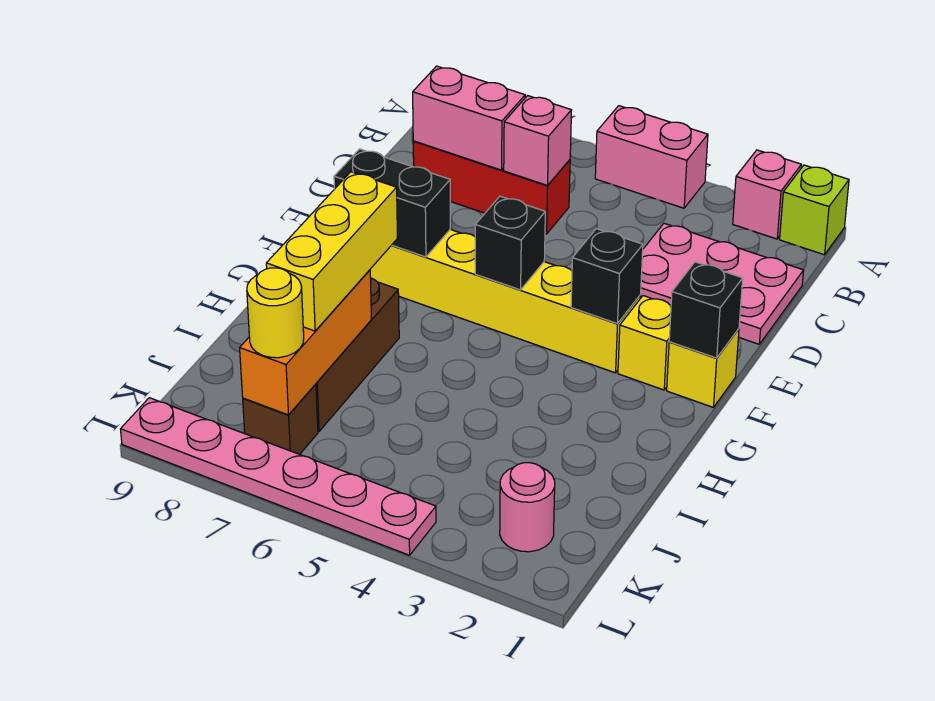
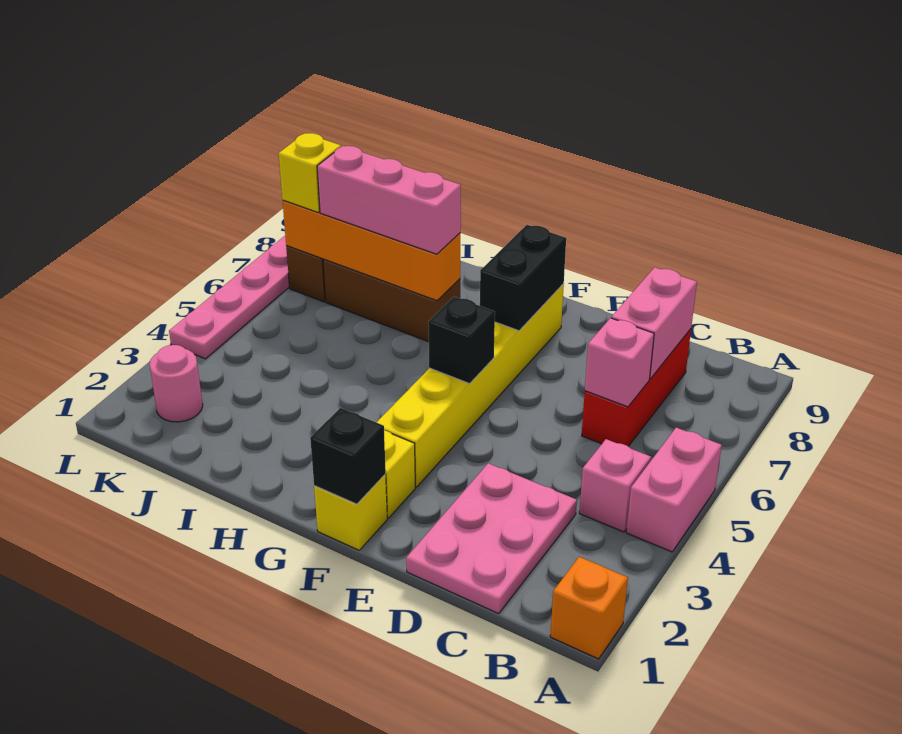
lime brick A1 level 1 -> orange brick A1 level 1
pink brick A2 level 1 -> pink brick B4 level 1
black brick F3 level 2 -> none
yellow brick H7:J7 level 3 -> pink brick H7:J7 level 3
orange brick I7:K7 level 2 -> orange brick H7:K7 level 2
yellow round brick K7 level 3 -> yellow brick K7 level 3

